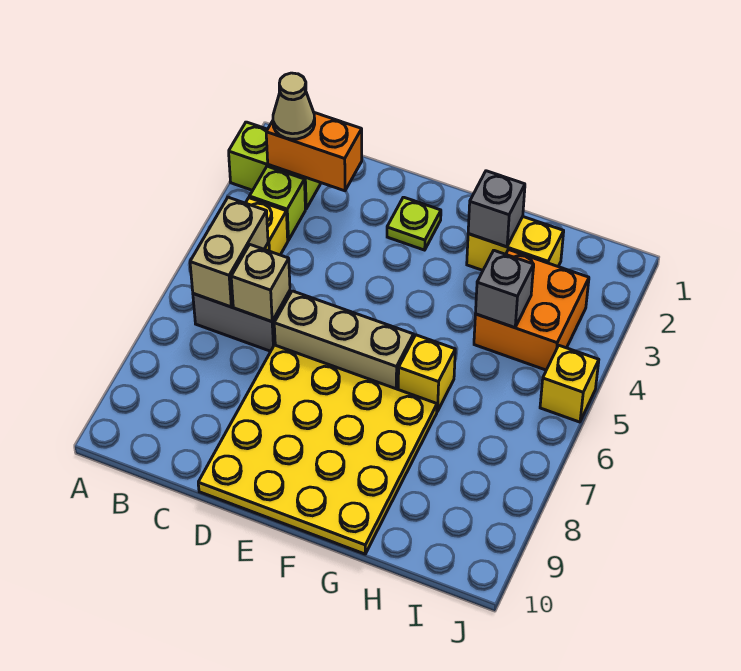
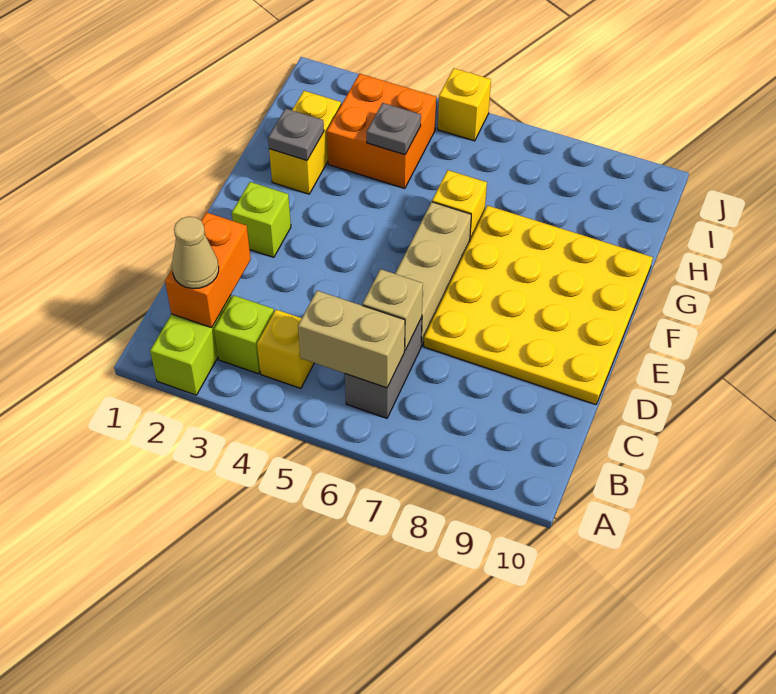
lime plate E2 level 1 -> lime brick E2 level 1
grey brick G2 level 2 -> grey plate G2 level 2
grey brick H4 level 2 -> grey plate H4 level 2

